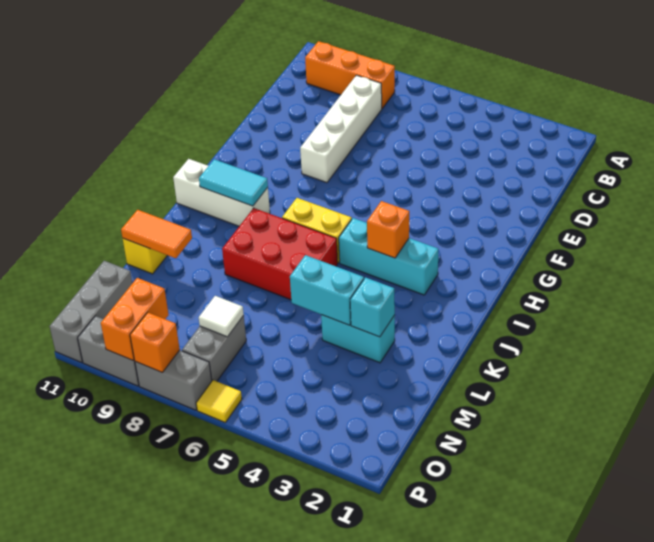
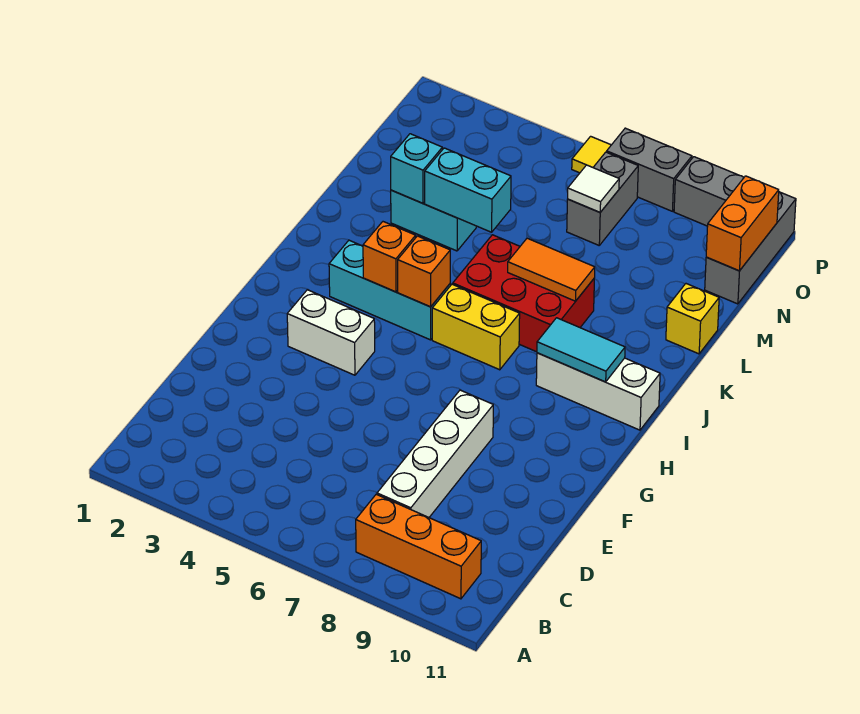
none -> white brick G3:G4 level 1
orange tile L10:L11 level 2 -> orange tile K7:K8 level 2
orange brick O9:P9 level 2 -> orange brick N11:O11 level 2
orange brick P8 level 2 -> orange brick I5 level 2

